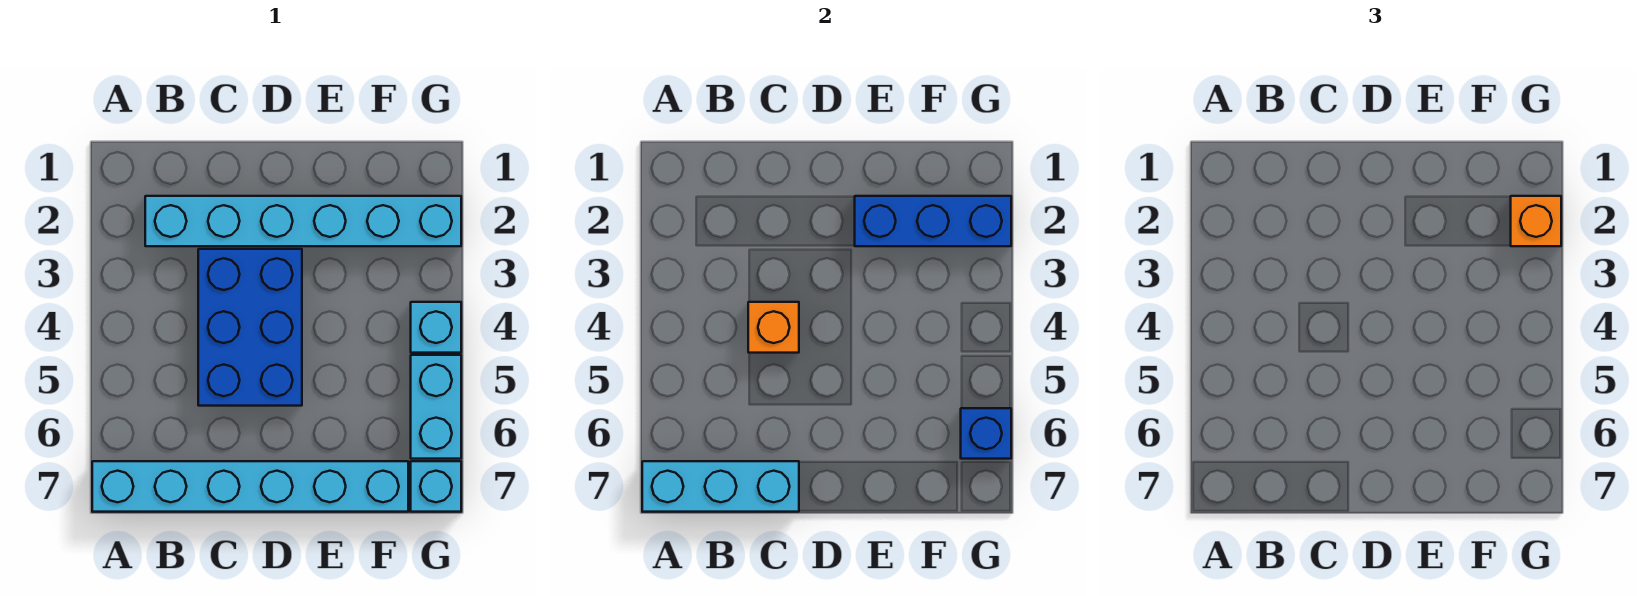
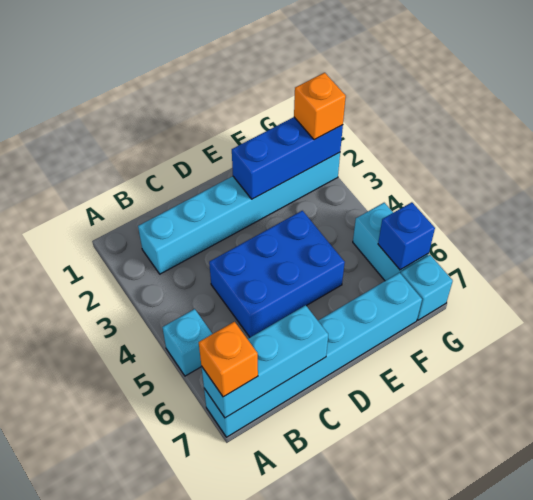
blue brick C3:D5 level 1 -> blue brick C4:E5 level 1
orange brick C4 level 2 -> orange brick A7 level 3
cyan brick G4 level 1 -> cyan brick A5 level 1

